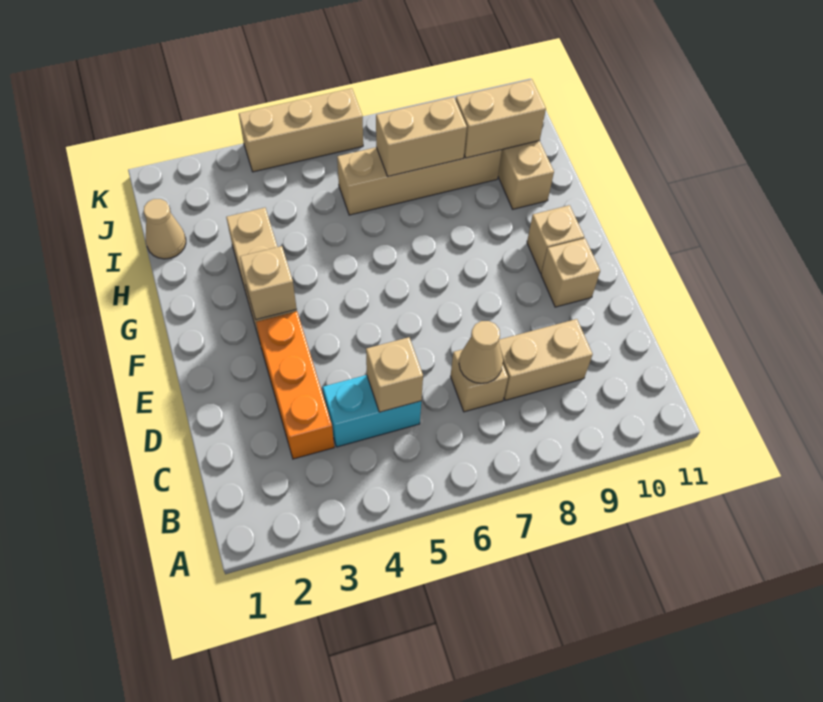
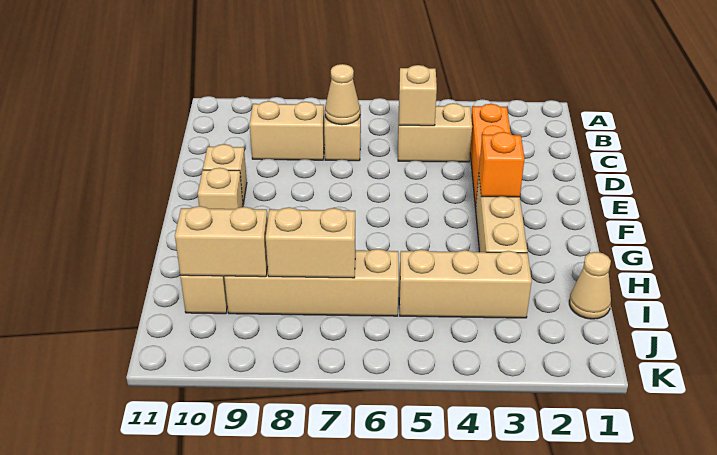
cyan brick C4:C5 level 1 -> tan brick C4:C5 level 1
tan brick F3 level 2 -> orange brick F3 level 2
tan brick K4:K6 level 1 -> tan brick I3:I5 level 1

